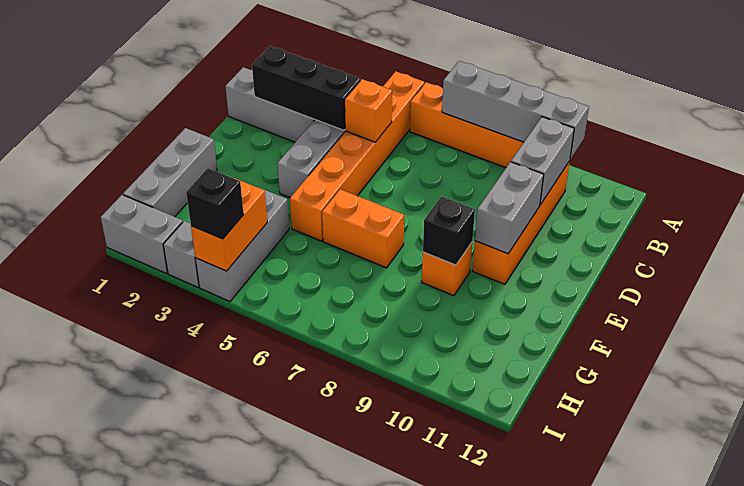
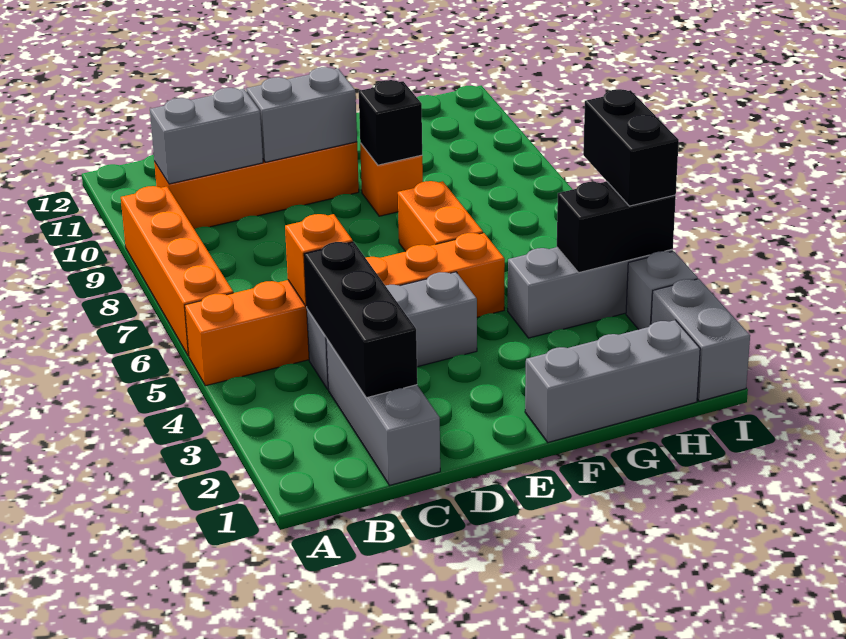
grey brick A7:A10 level 2 -> none
orange brick H4:I4 level 2 -> black brick H4:I4 level 2
black brick I4 level 3 -> black brick I4:I5 level 3

